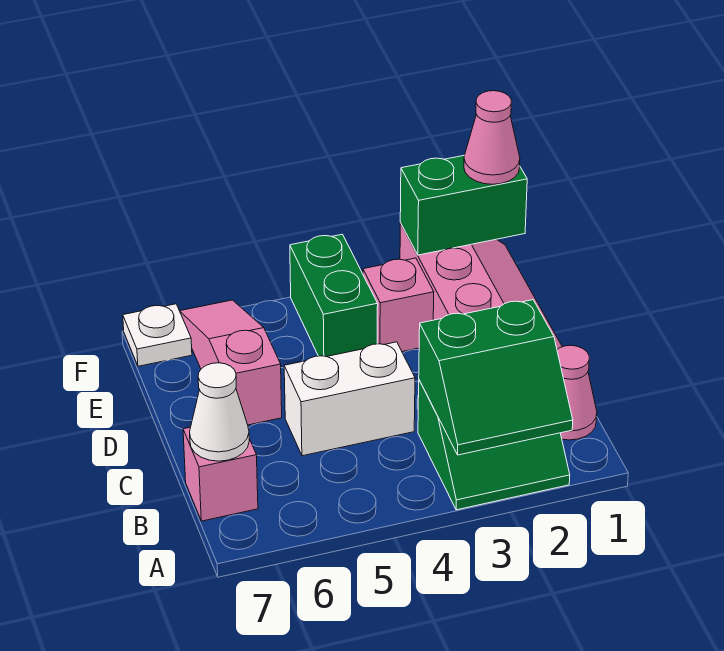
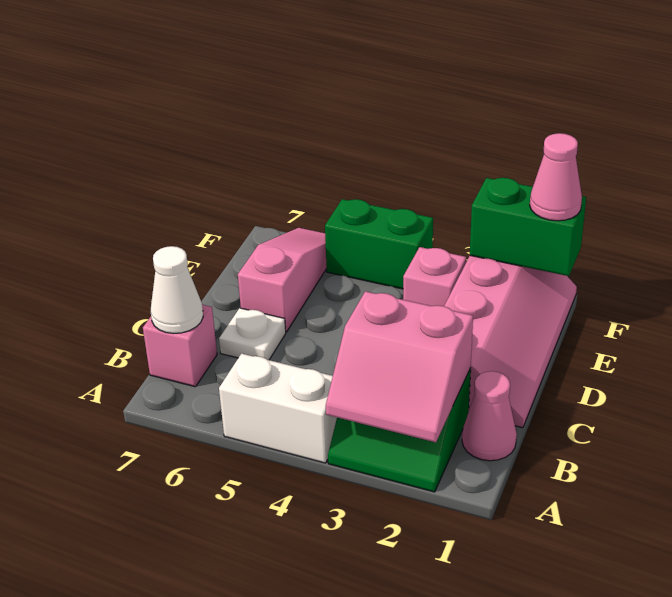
green slope A2:B3 level 2 top B -> pink slope A2:B3 level 2 top B
white brick C4:C5 level 1 -> white brick A4:A5 level 1
green brick E4:F4 level 1 -> green brick F4:F5 level 1
white plate F7 level 1 -> white plate C6 level 1

